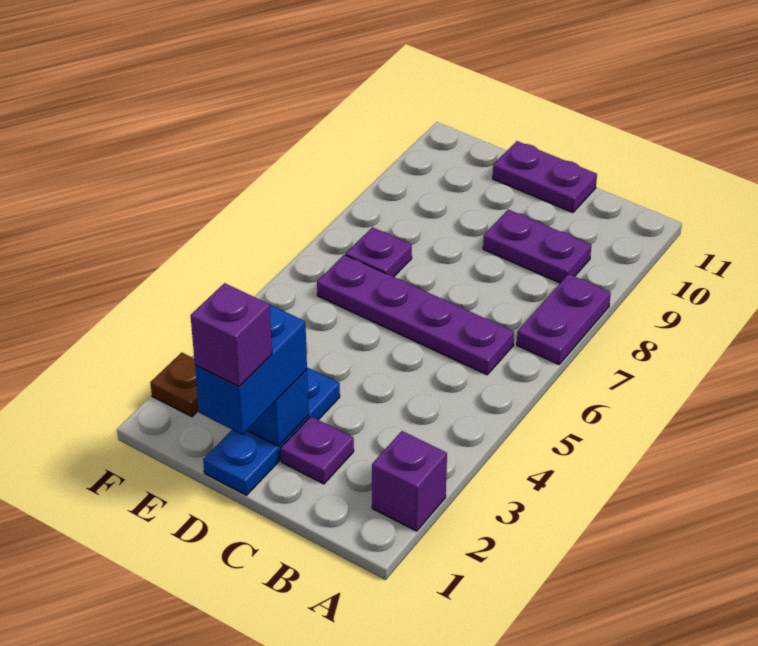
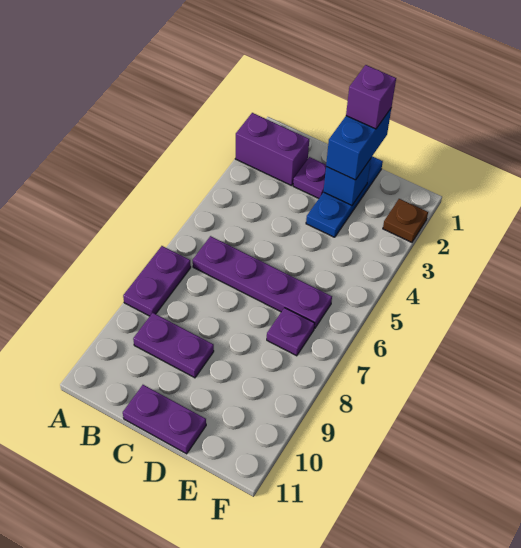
purple brick A2 level 1 -> purple brick A2:B2 level 1

